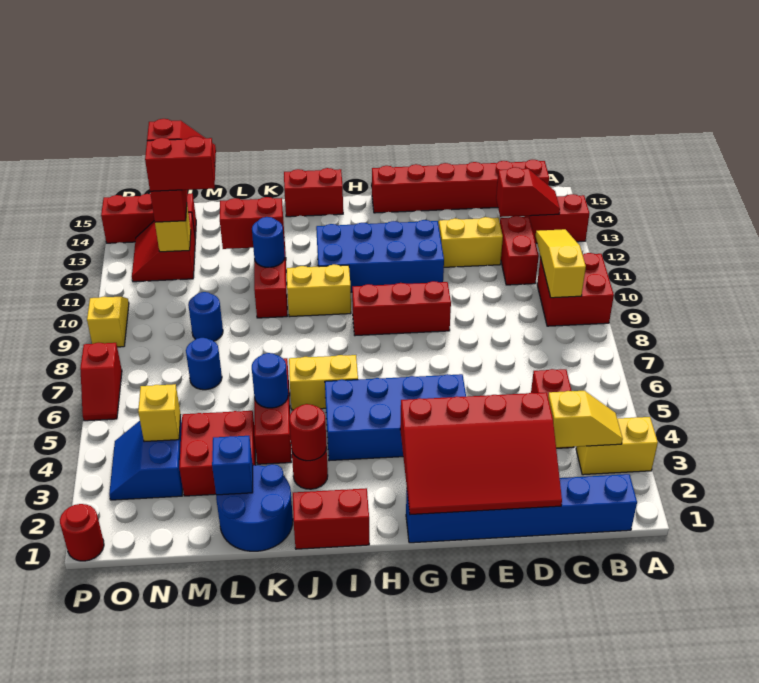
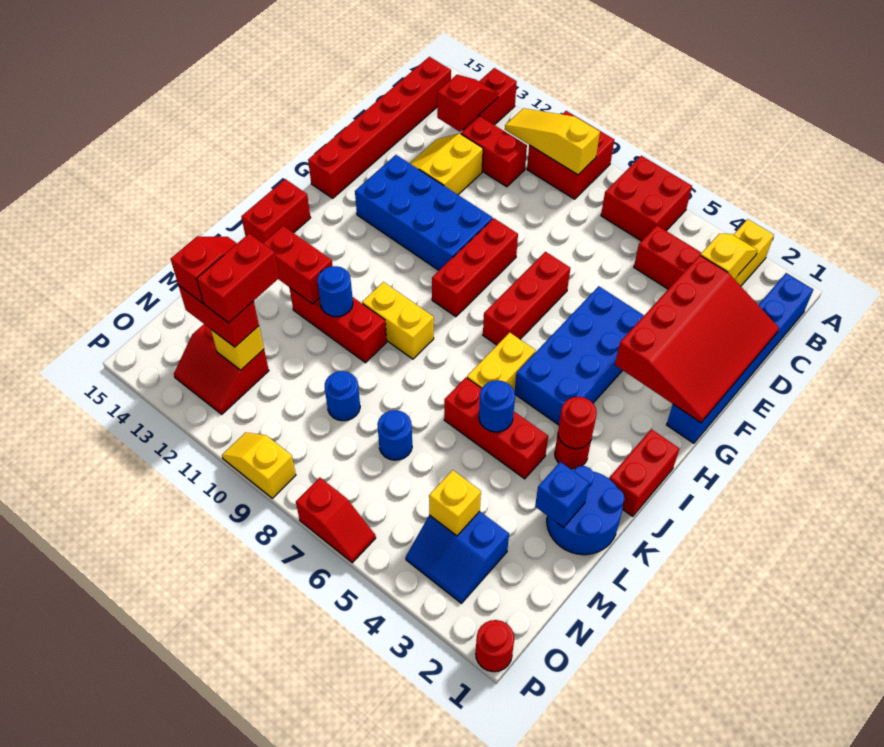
blue brick F11:I12 level 1 -> blue brick F10:G13 level 1
yellow brick I10:J10 level 1 -> yellow brick J9:J10 level 1
red brick K12:L12 level 2 -> red brick K12:K13 level 2
red brick L3:M4 level 1 -> red brick A6:B7 level 1
red brick N14:P14 level 1 -> red brick F7:H7 level 1

